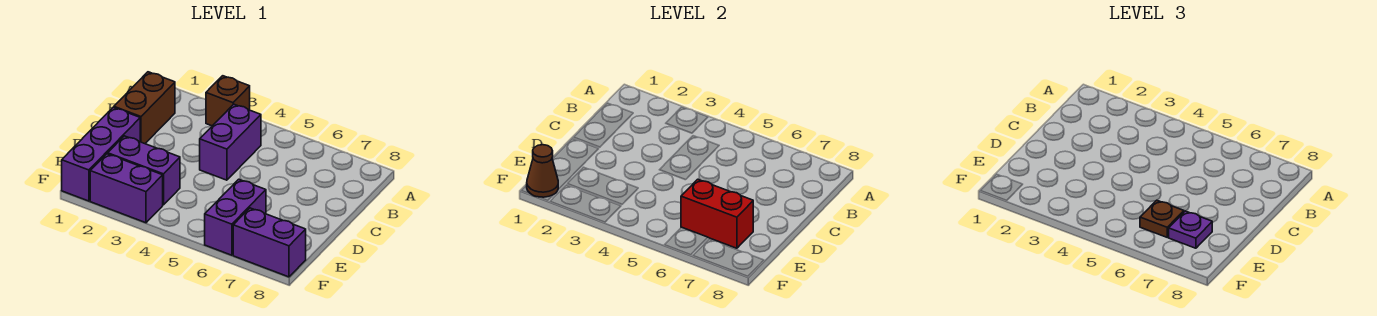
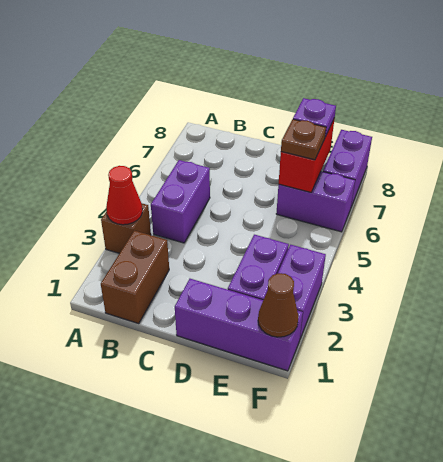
none -> red cone A3 level 2
brown brick B1:C1 level 1 -> brown brick B1:B2 level 1
purple brick B4:C4 level 1 -> purple brick B4:B5 level 1

